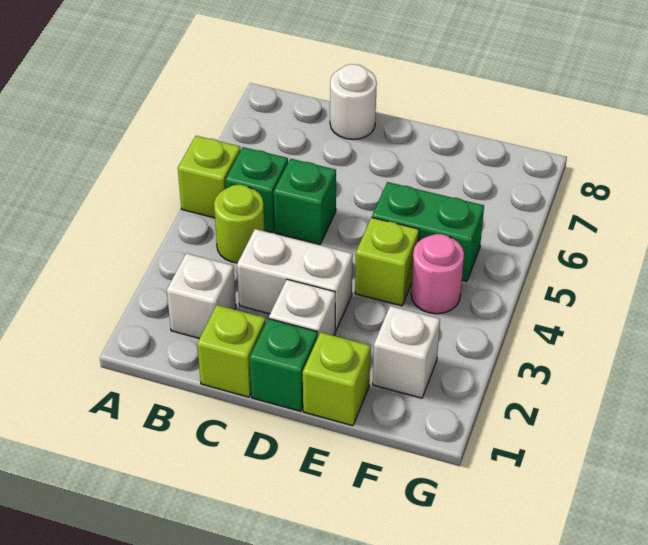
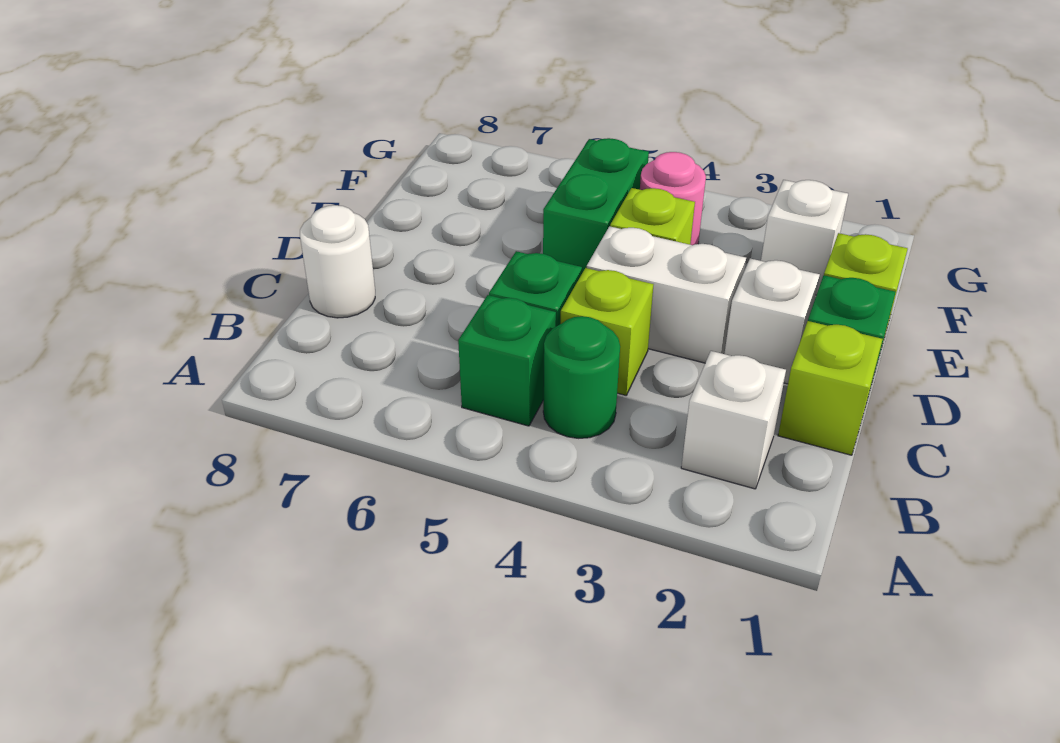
lime brick A5 level 1 -> lime brick C4 level 1
lime round brick B4 level 1 -> green round brick B4 level 1
white brick C3:D3 level 1 -> white brick D3:D4 level 1

